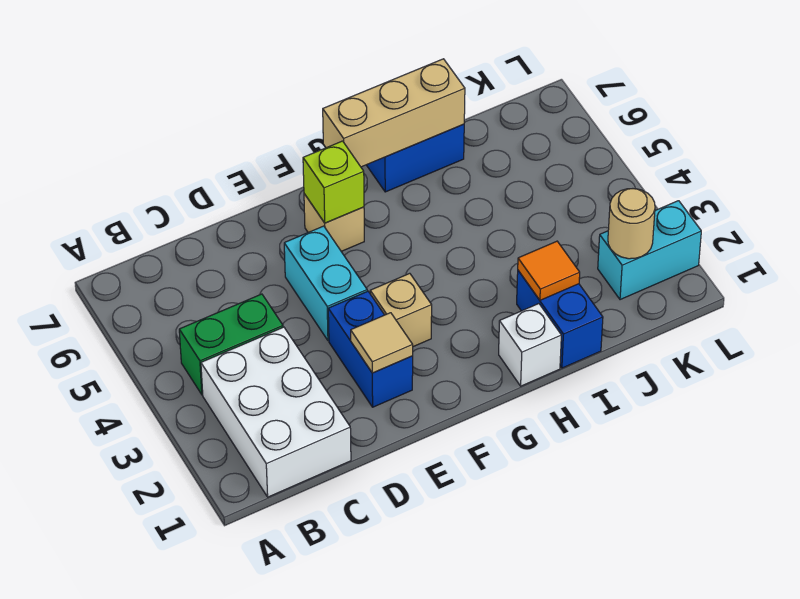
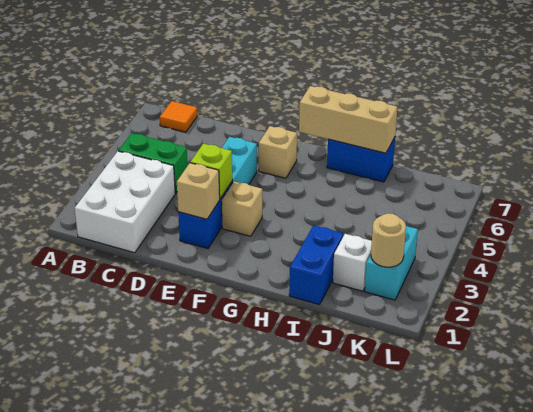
tan tile E2 level 2 -> tan brick E2 level 2
lime brick F6 level 2 -> lime brick E3 level 2
white brick H1 level 1 -> white brick J2 level 1
orange tile I2 level 2 -> orange tile B7 level 1
cyan brick K2:L2 level 1 -> cyan brick K2:K3 level 1

